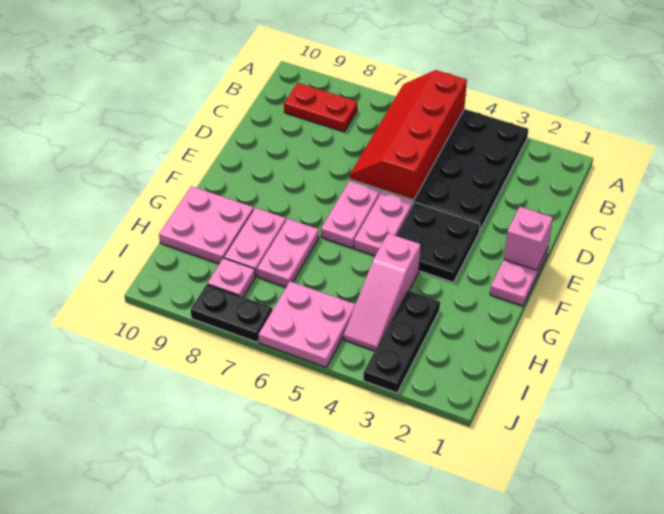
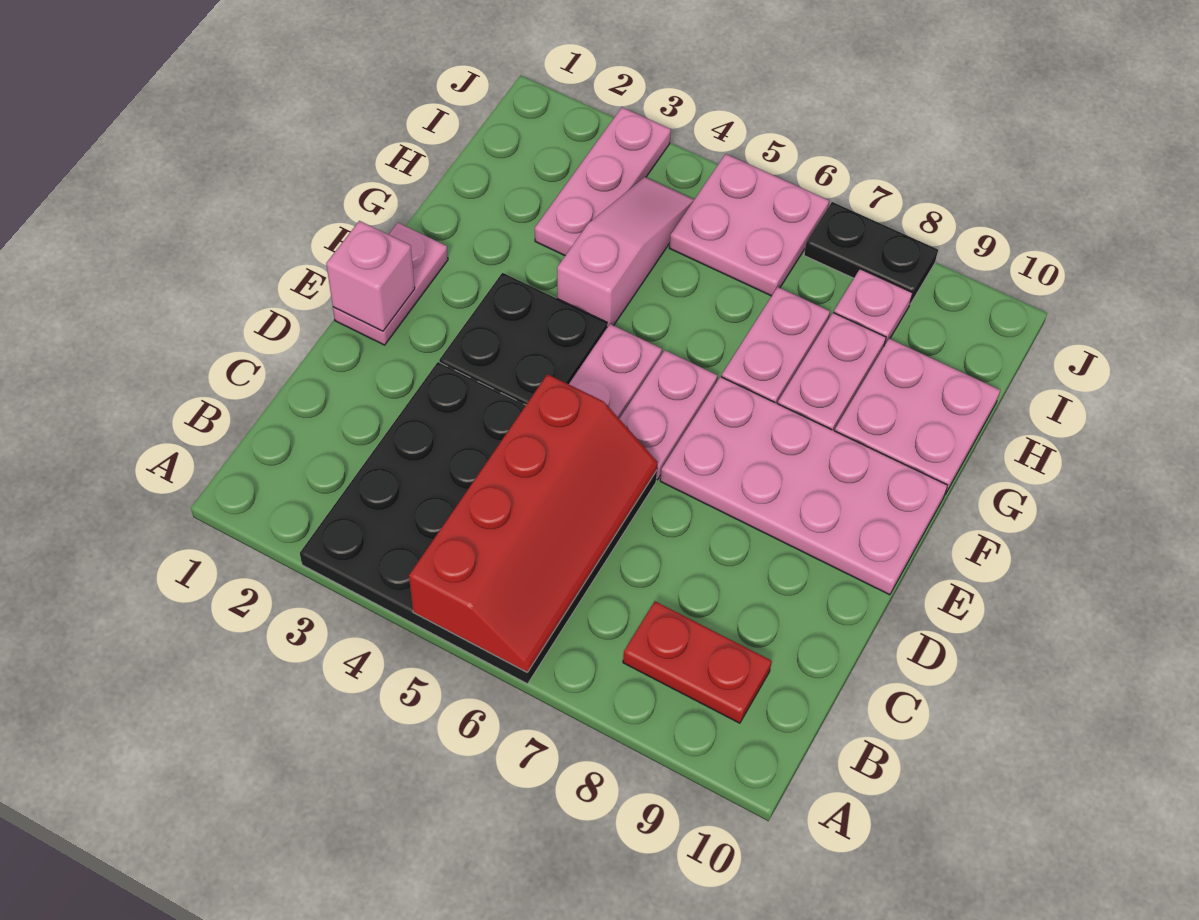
none -> pink plate E7:F10 level 1
black plate H3:J3 level 1 -> pink plate H3:J3 level 1

